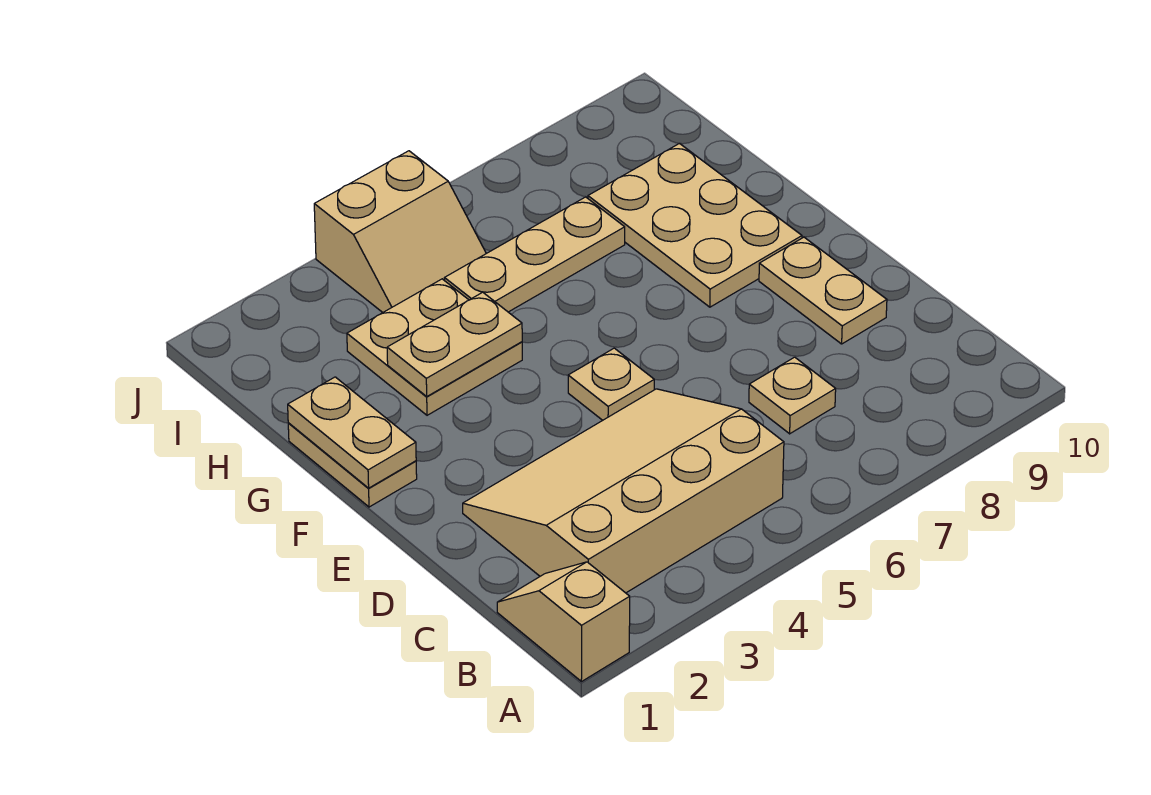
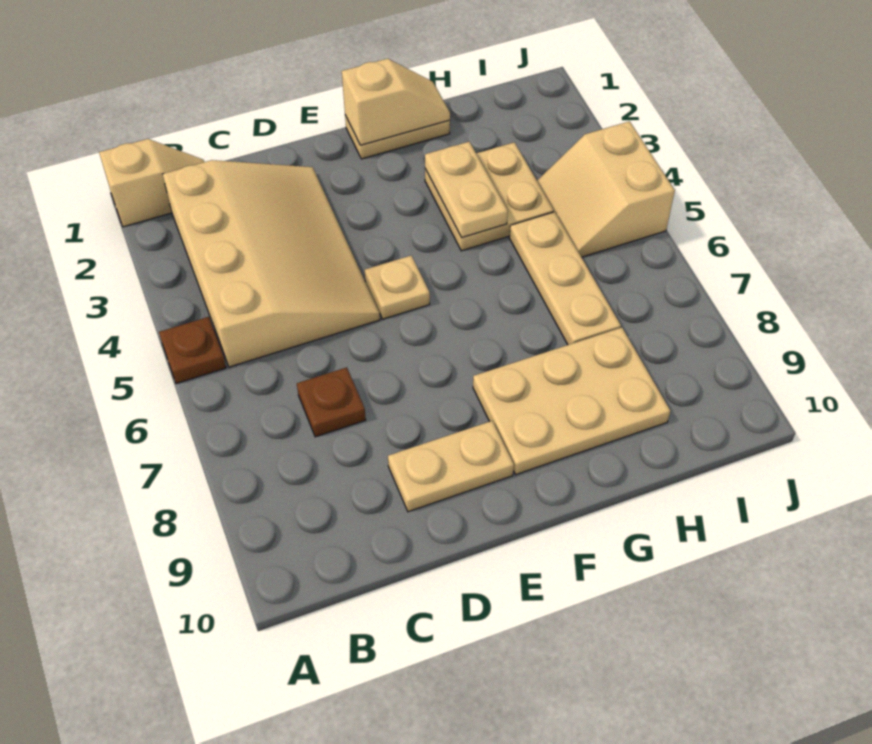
none -> brown plate A5 level 1
tan plate C7 level 1 -> brown plate C7 level 1
tan plate F1:G1 level 2 -> tan slope F1:G1 level 2 top F

